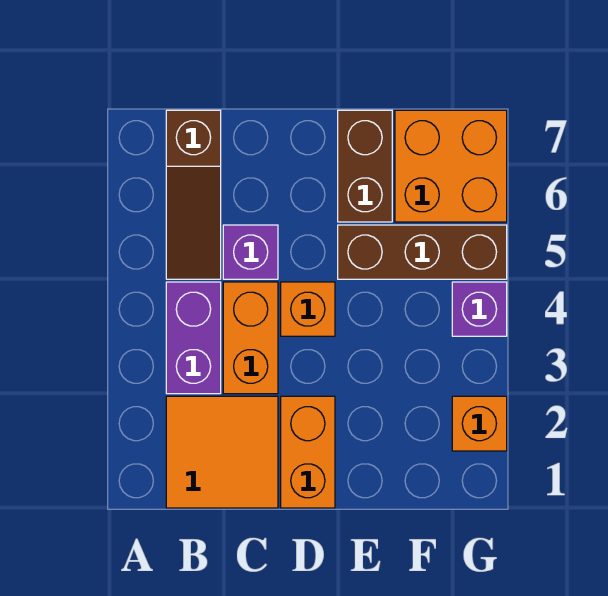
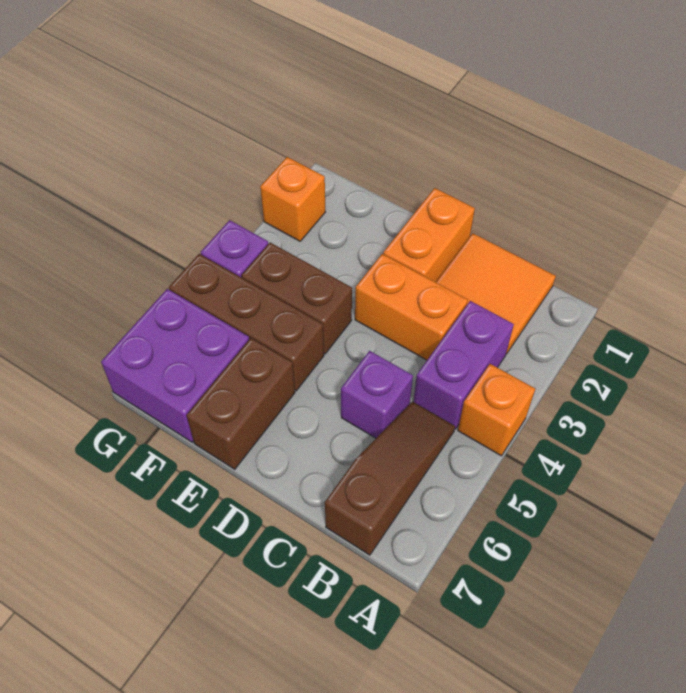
orange brick C3:C4 level 1 -> orange brick C3:D3 level 1
orange brick D4 level 1 -> orange brick A4 level 1
none -> brown brick E4:F4 level 1
orange brick F6:G7 level 1 -> purple brick F6:G7 level 1

